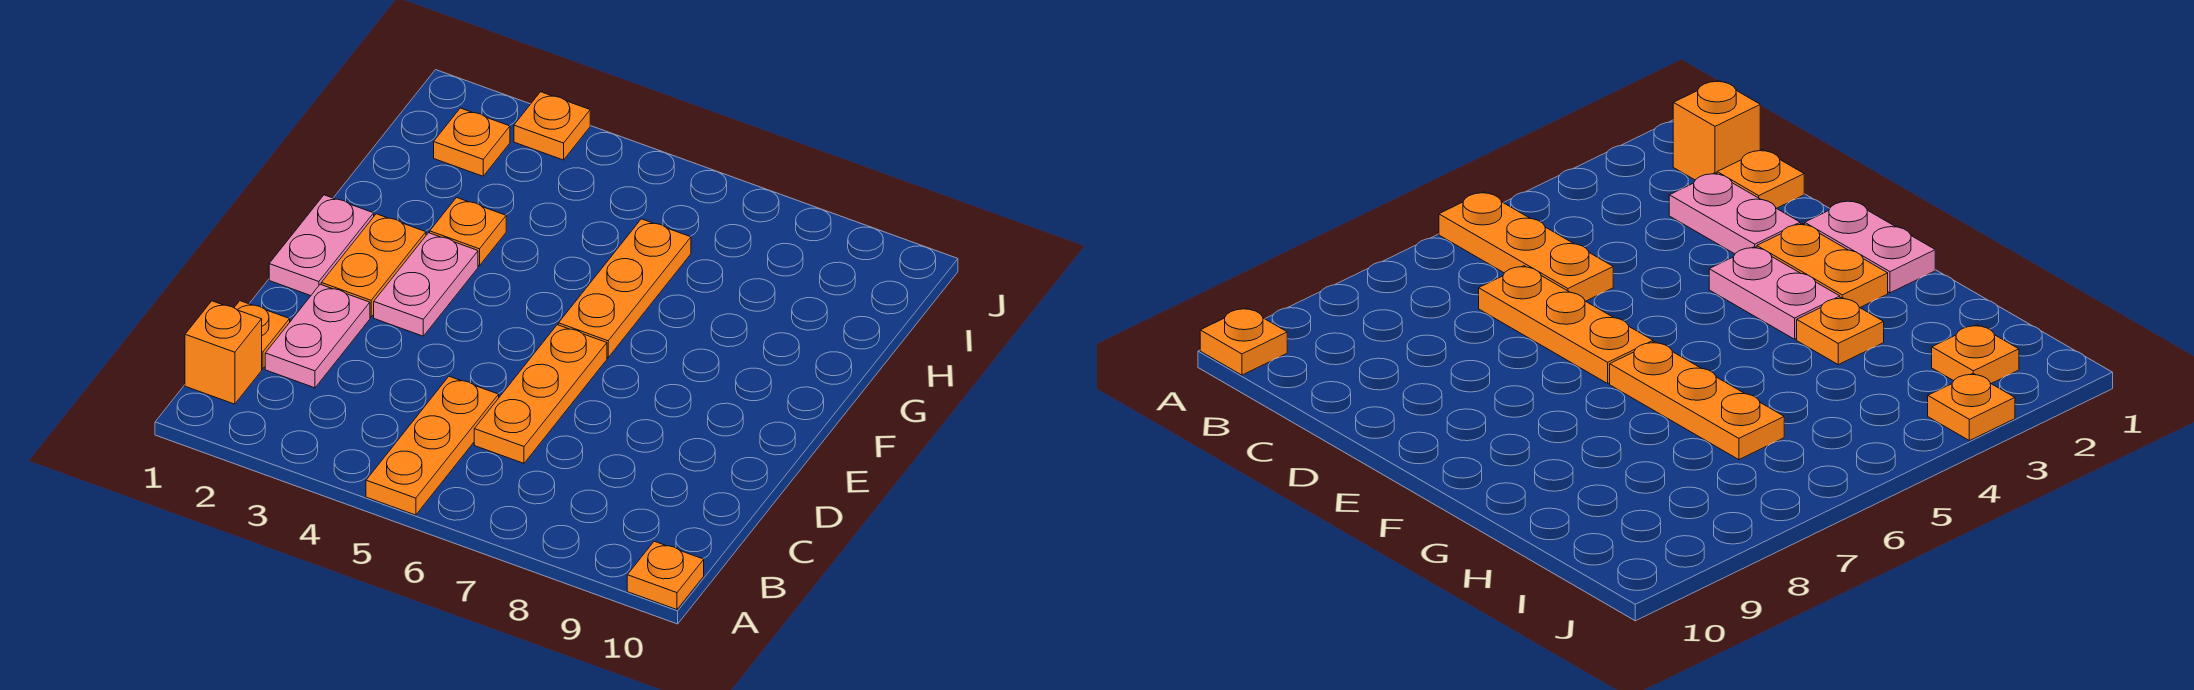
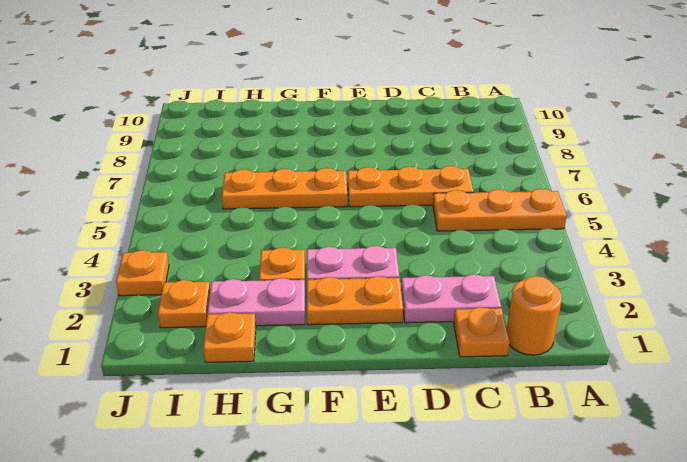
orange plate A10 level 1 -> orange plate H1 level 1
orange brick B1 level 1 -> orange round brick B1 level 1
pink plate E1:F1 level 1 -> pink plate G2:H2 level 1

